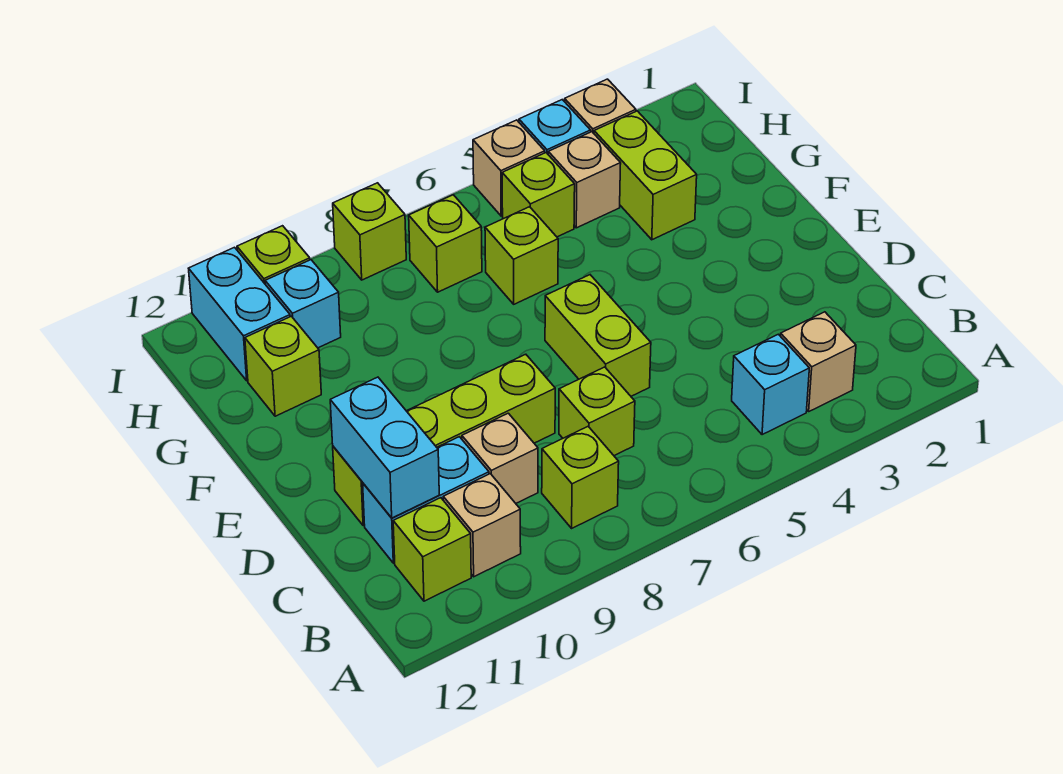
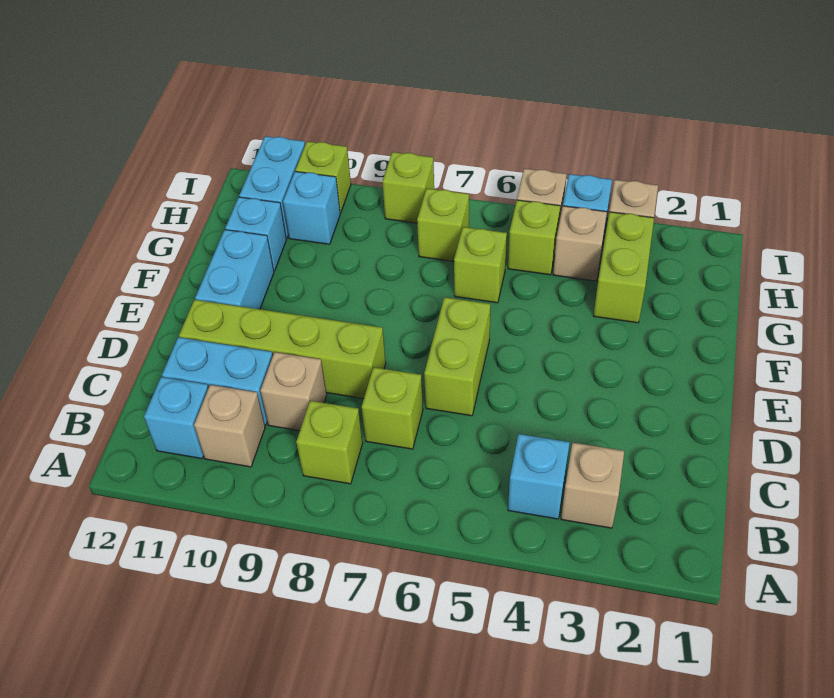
lime brick B11 level 1 -> cyan brick B11 level 1
cyan brick C11:D11 level 2 -> cyan brick E11:F11 level 1
lime brick G11 level 1 -> cyan brick G11 level 1

